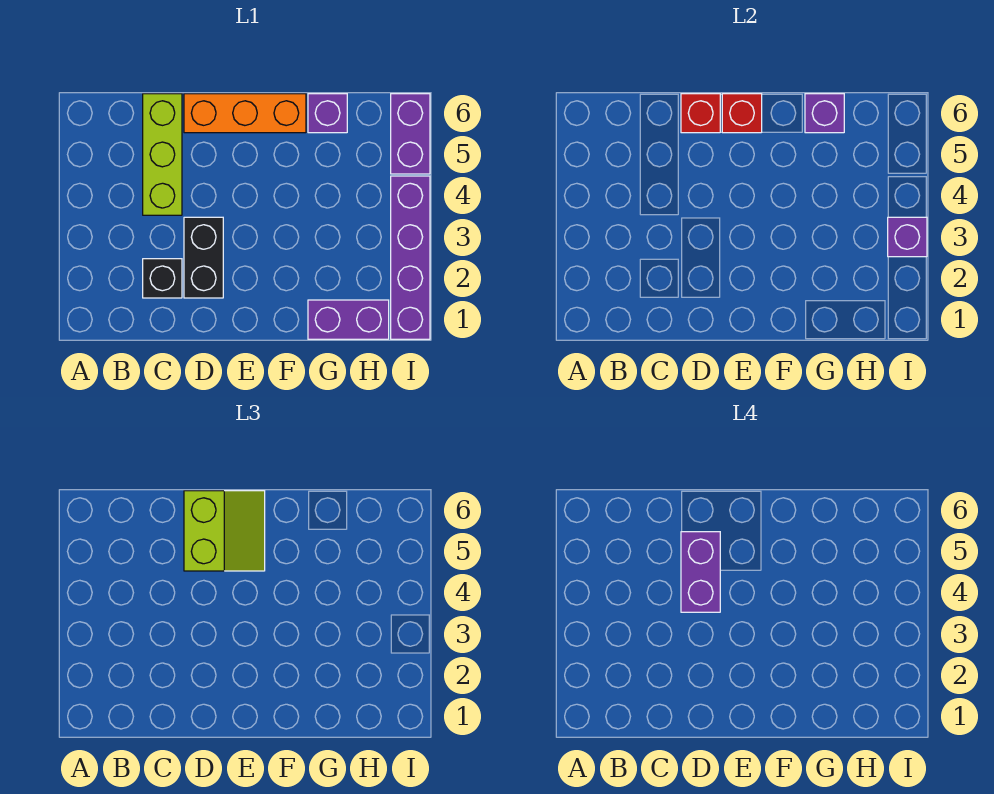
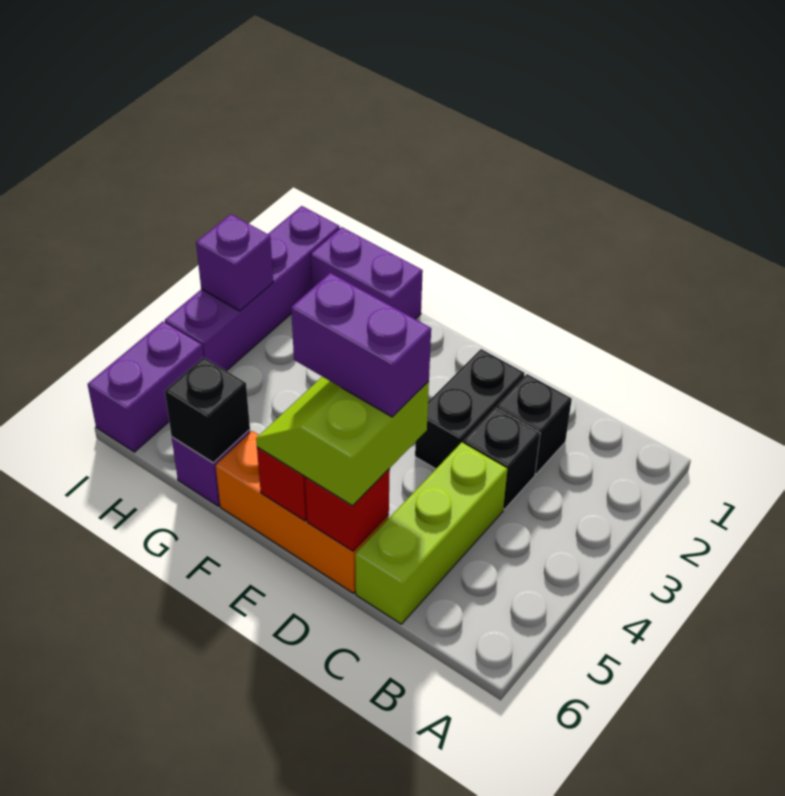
none -> black brick C3 level 1
purple brick D4:D5 level 4 -> purple brick D5:E5 level 4
purple brick G6 level 2 -> black brick G6 level 2

